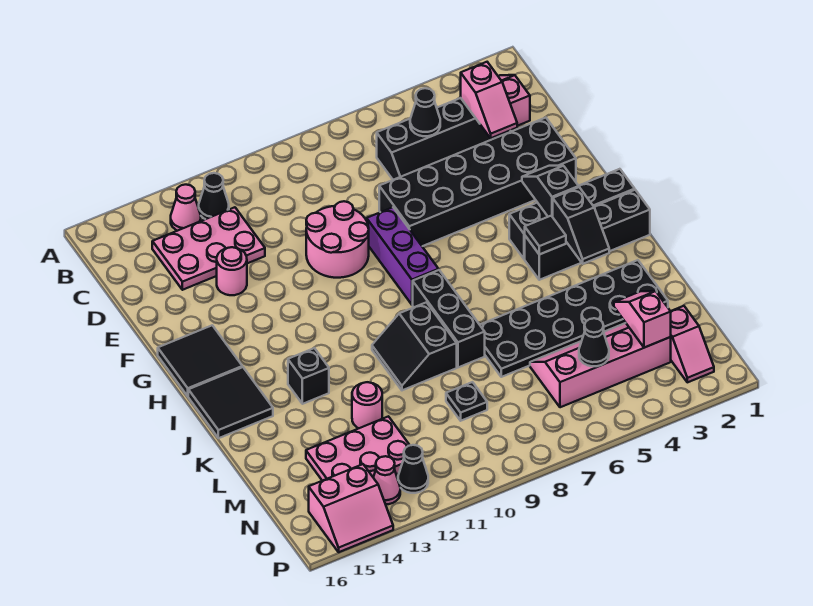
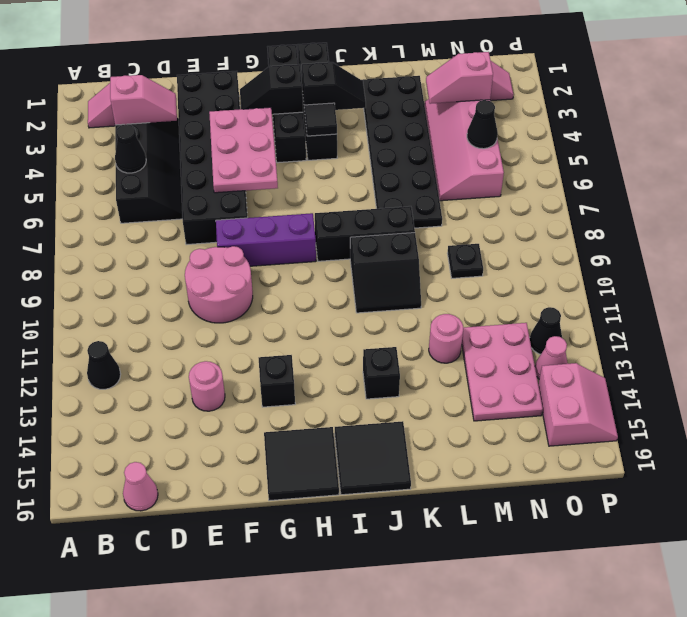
pink cone B13 level 1 -> pink cone C16 level 1
pink plate C12:D14 level 1 -> pink plate F4:G6 level 2
none -> black brick G13 level 1

